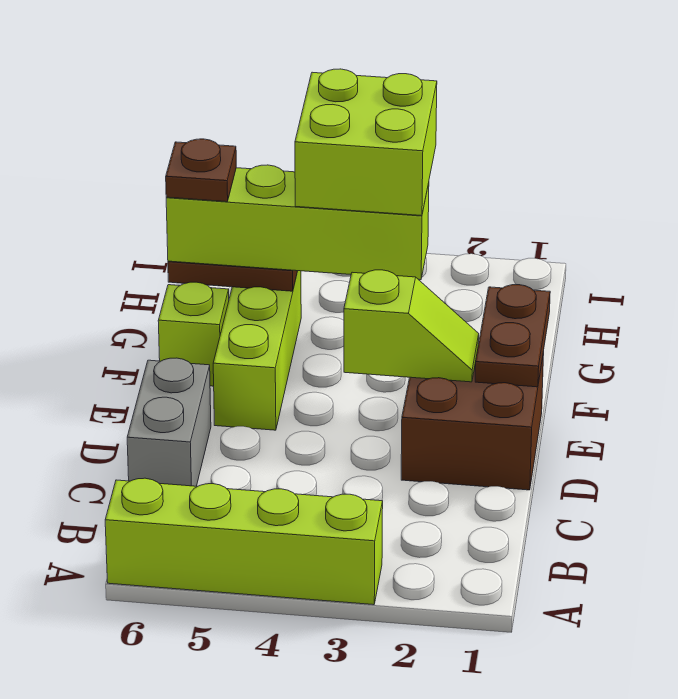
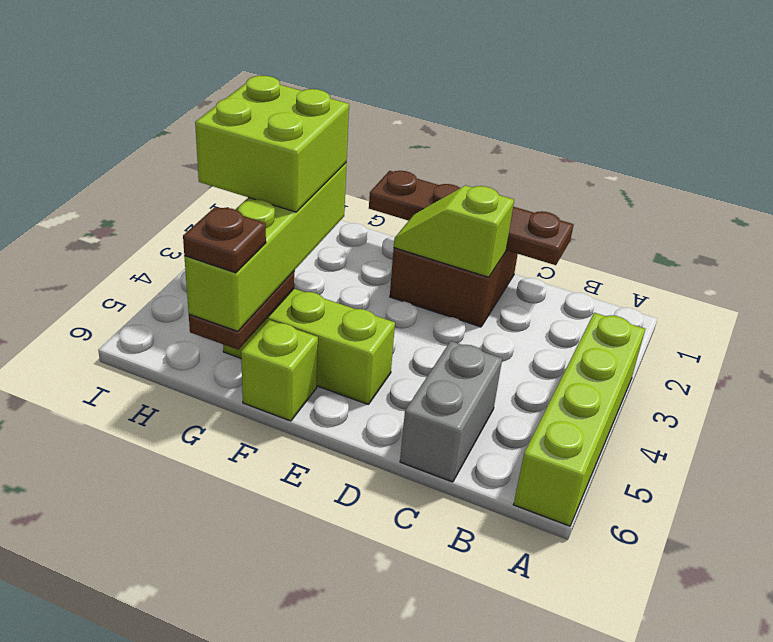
grey brick C6:D6 level 1 -> grey brick C5:C6 level 1
brown plate E1:F1 level 2 -> brown plate C1:F1 level 2
lime slope E2:E3 level 2 top 3 -> lime slope D2:E2 level 2 top D

